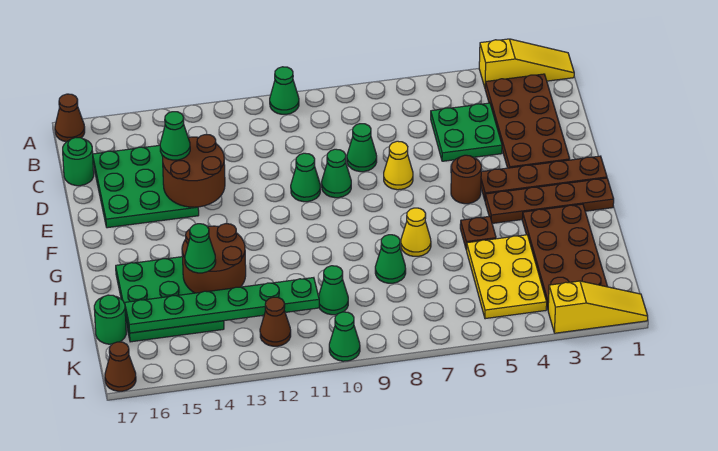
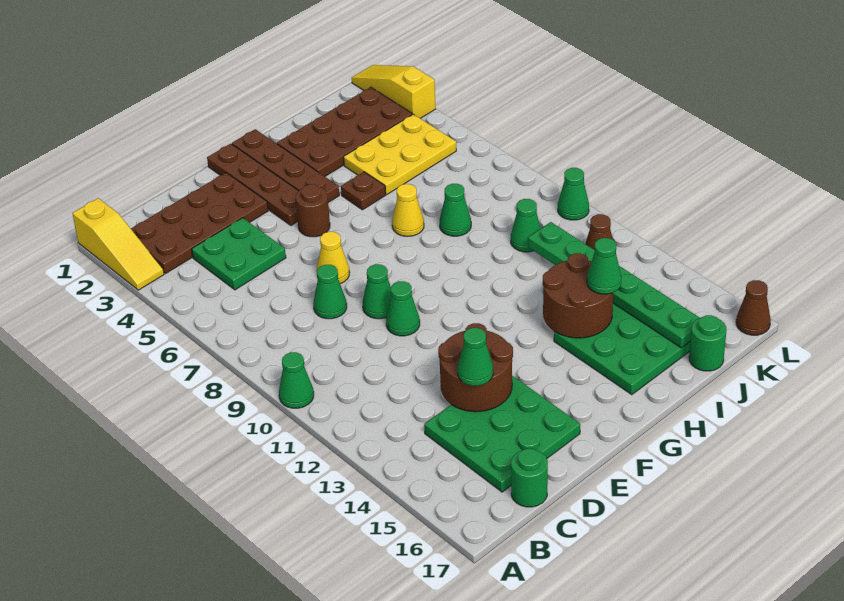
yellow slope A1:A3 level 1 top 3 -> yellow slope A1:A3 level 1 top 1
brown cone A17 level 1 -> none

